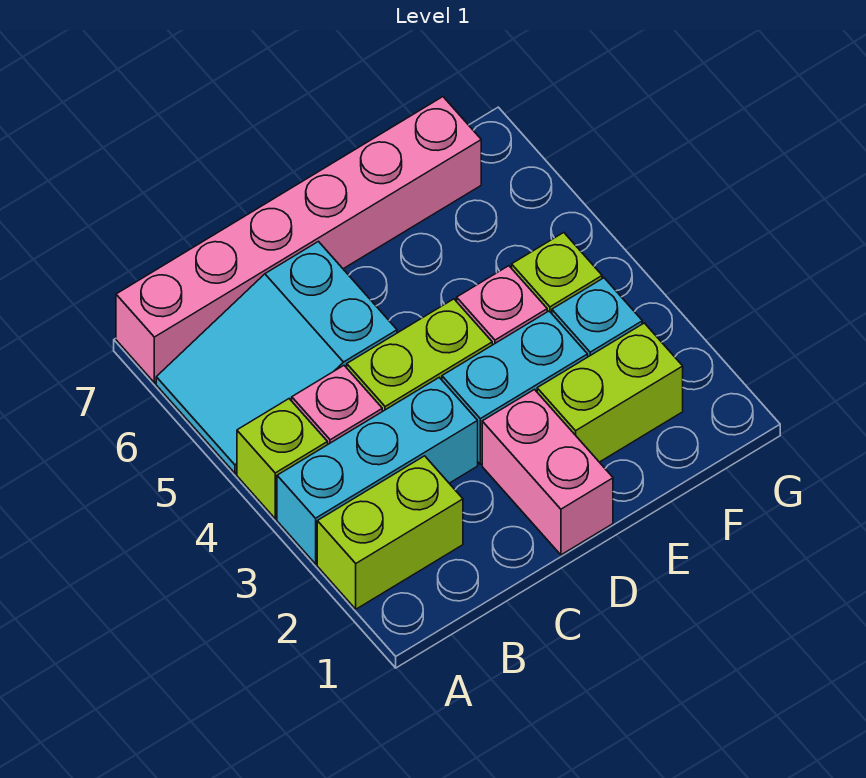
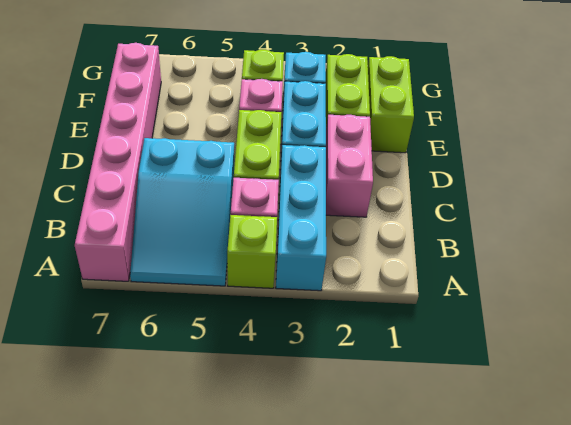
lime brick A2:B2 level 1 -> lime brick E1:F1 level 1
pink brick D1:D2 level 1 -> pink brick C2:D2 level 1

